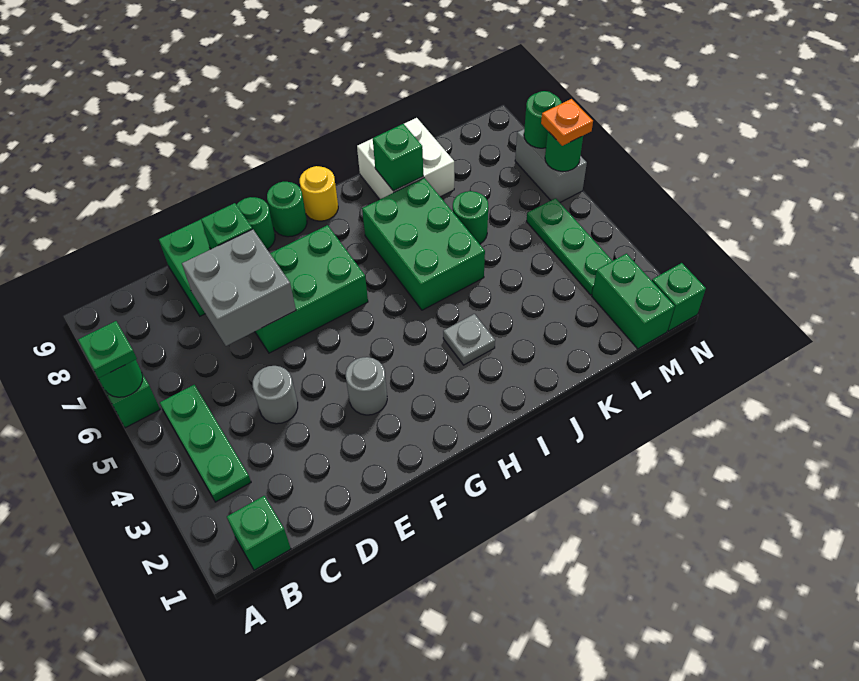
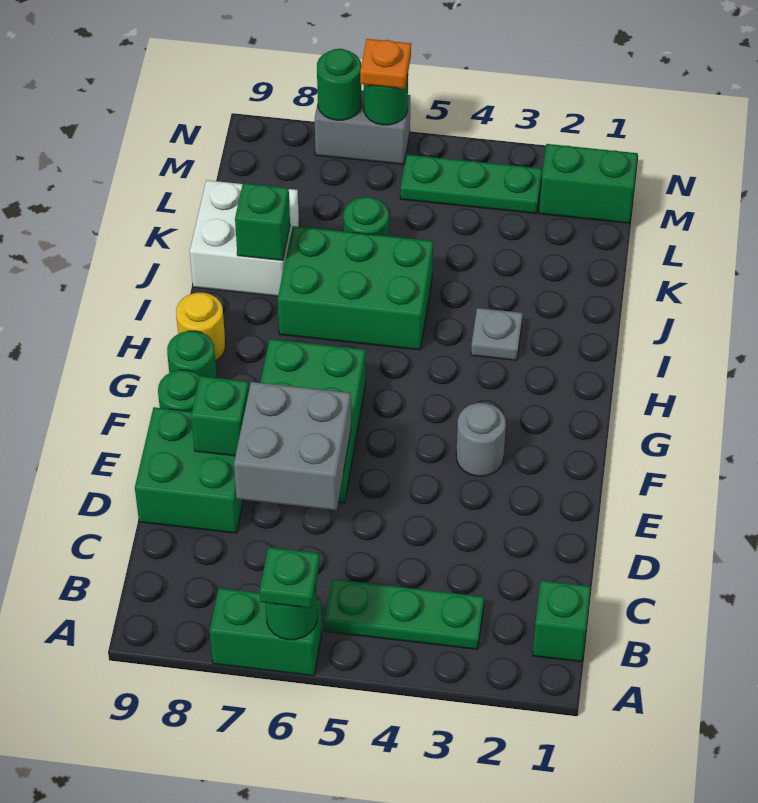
grey round brick D4 level 1 -> none
green brick N1 level 1 -> none

